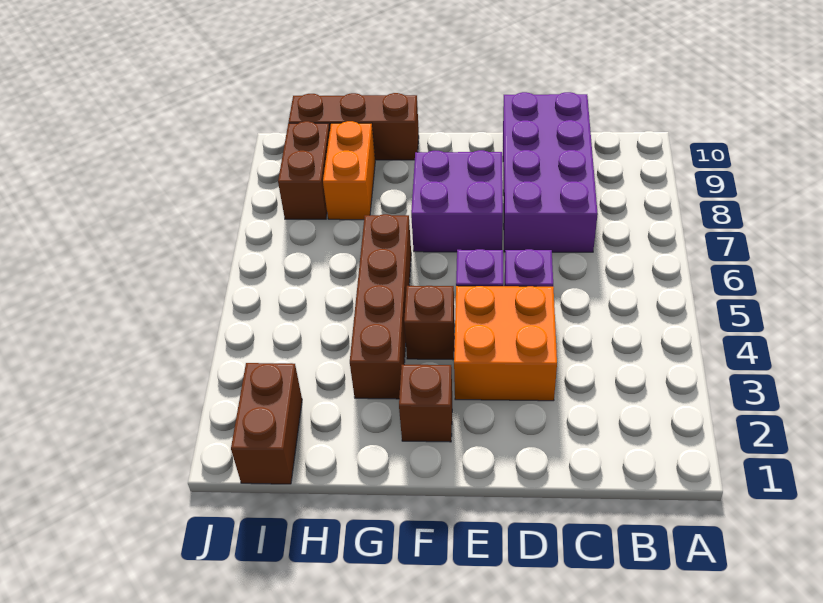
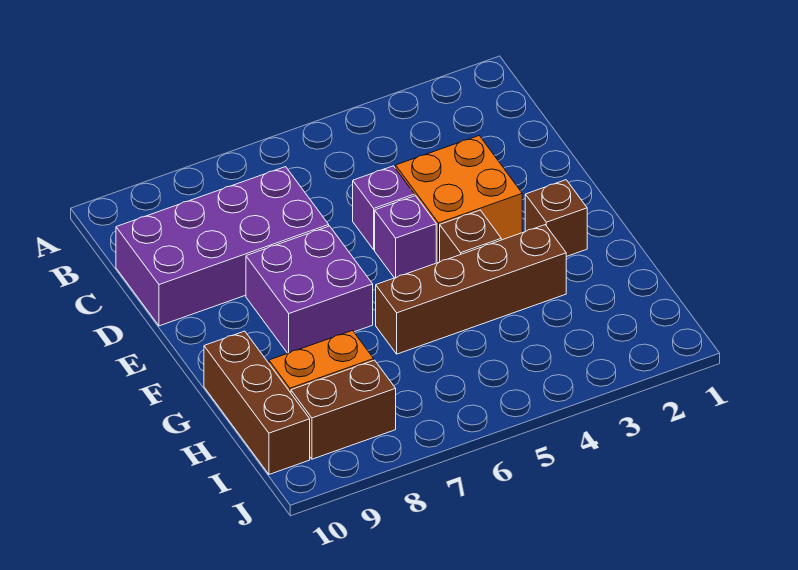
brown brick I1:I2 level 1 -> none

